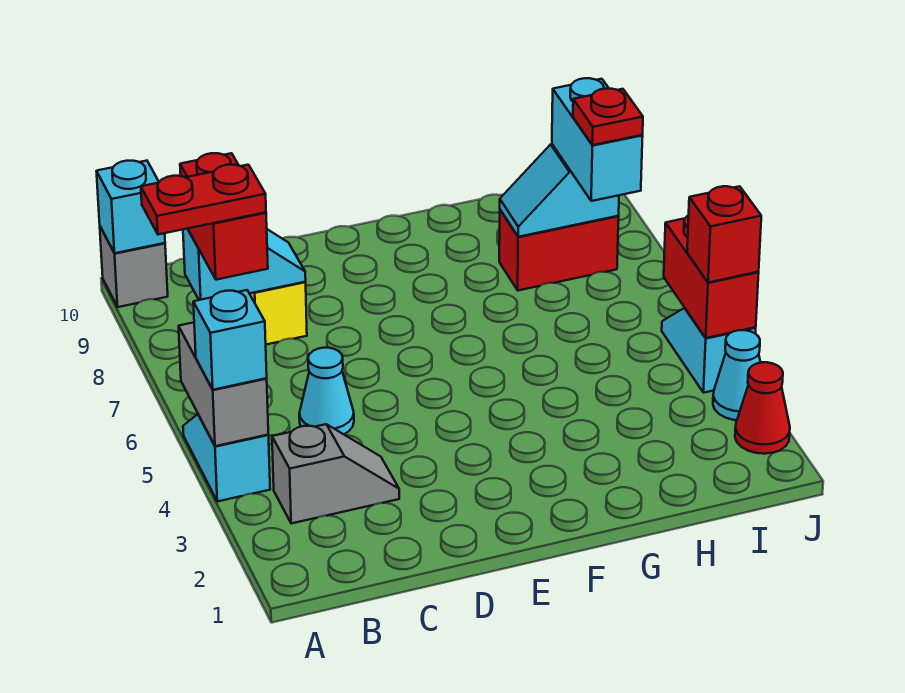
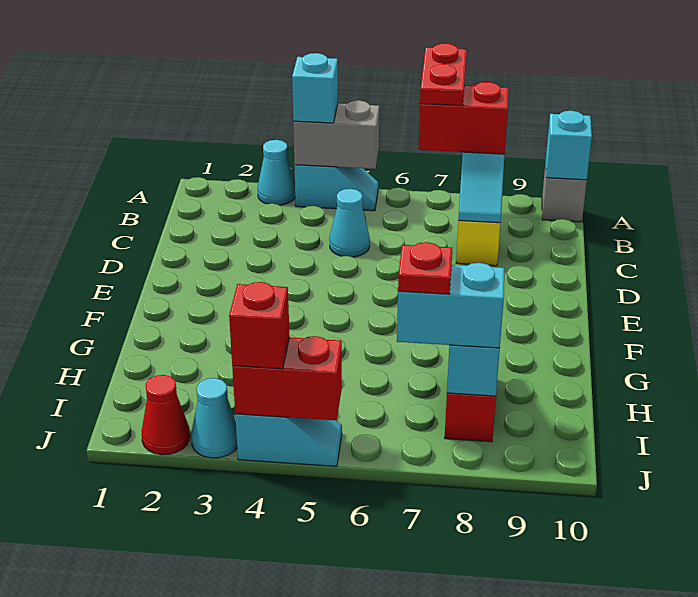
none -> cyan cone A3 level 1
grey slope B3:C3 level 1 top B -> none

